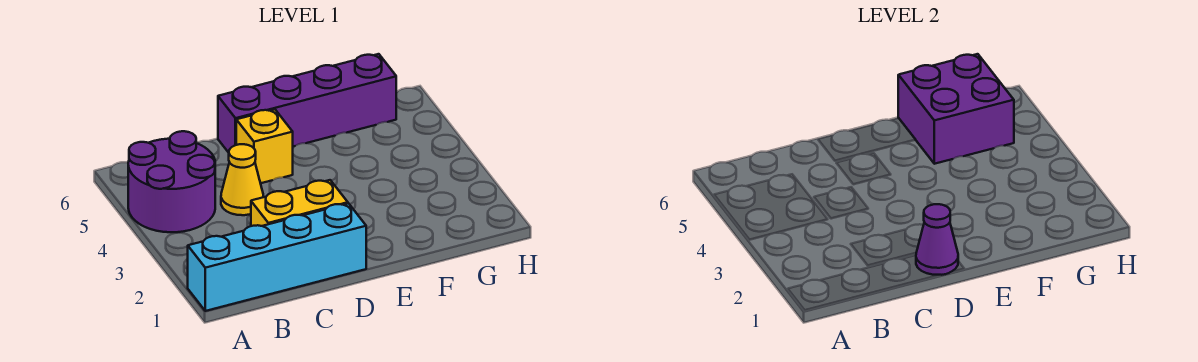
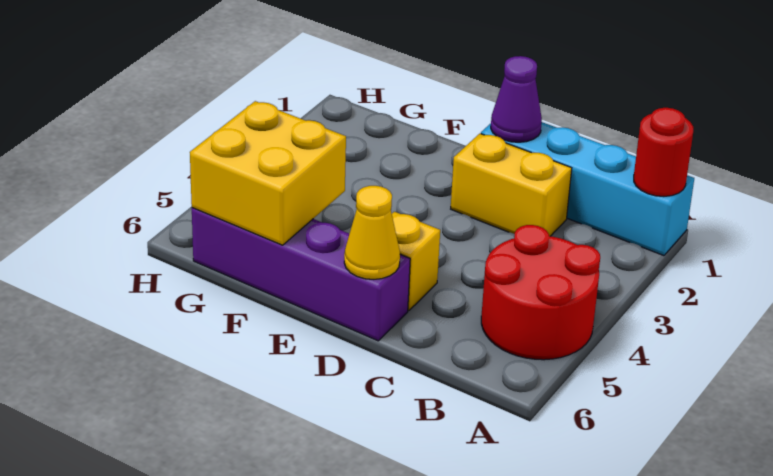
none -> red round brick A1 level 2
purple round brick A4:B5 level 1 -> red round brick A4:B5 level 1
yellow cone C4 level 1 -> yellow cone D6 level 2
purple brick F5:G6 level 2 -> yellow brick F5:G6 level 2

